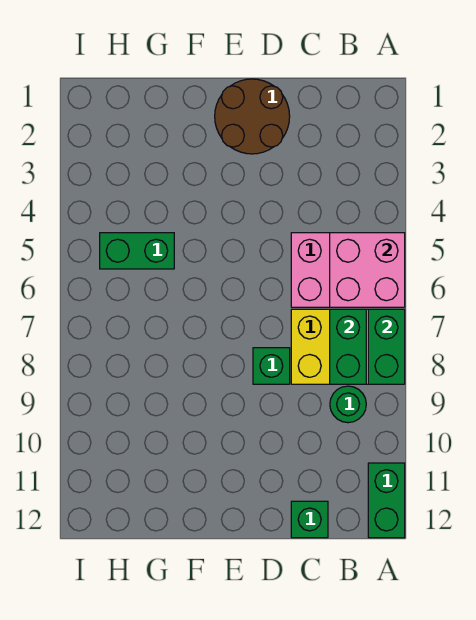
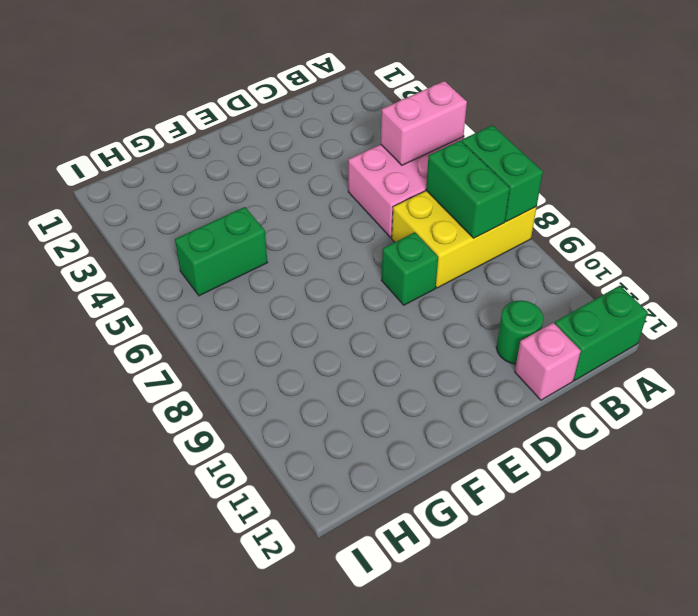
pink brick A5:B6 level 2 -> pink brick A5:B5 level 2
green brick A11:A12 level 1 -> green brick A12:B12 level 1
green round brick B9 level 1 -> green round brick C11 level 1
green brick C12 level 1 -> pink brick C12 level 1
brown round brick D1:E2 level 1 -> none

